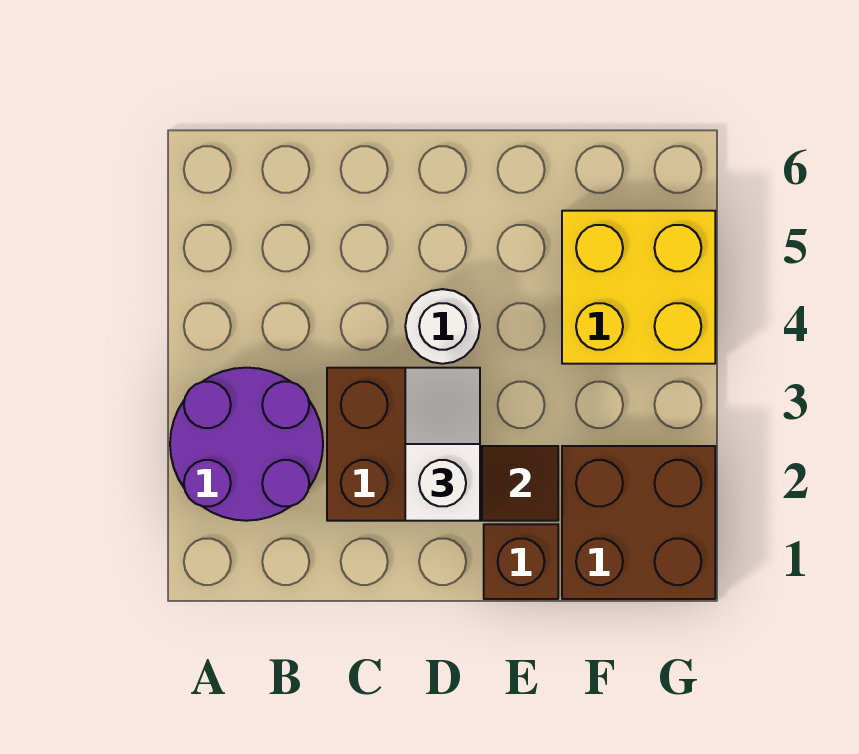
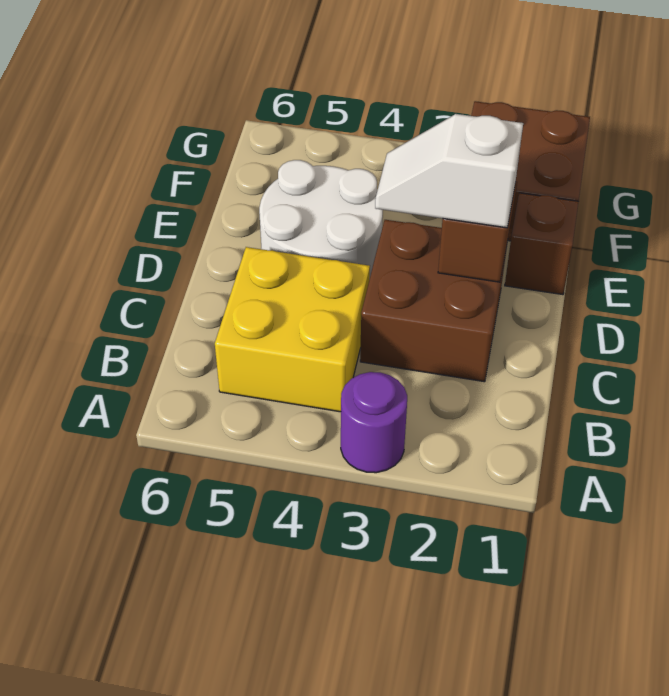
purple round brick A2:B3 level 1 -> purple round brick A3 level 1
white round brick D4 level 1 -> white round brick D4:E5 level 1
yellow brick F4:G5 level 1 -> yellow brick B4:C5 level 1

